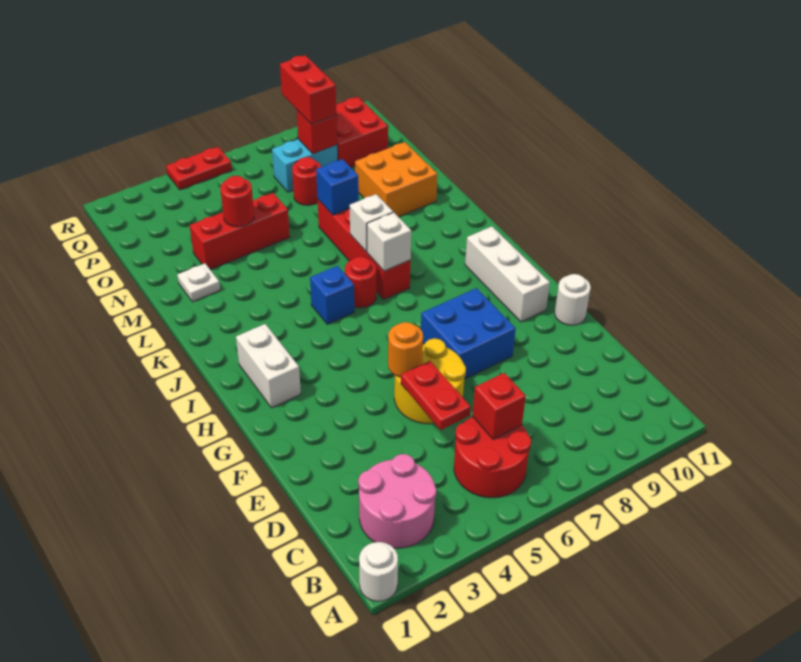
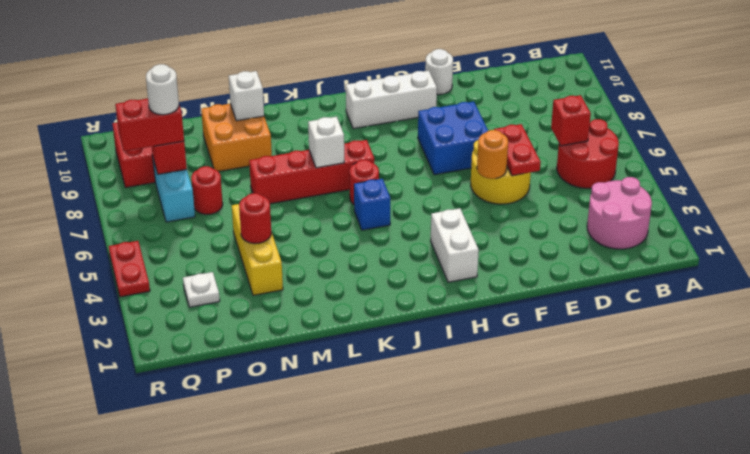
white round brick A1 level 1 -> white round brick P8 level 4
red plate D5:E5 level 2 -> red plate E5:E6 level 2
white brick H2:I2 level 1 -> white brick H2:H3 level 1
white brick J7 level 2 -> white brick M10 level 2
white plate M2 level 1 -> white plate P3 level 1
blue brick M7 level 2 -> none
red brick N3:N5 level 1 -> yellow brick N3:N5 level 1

